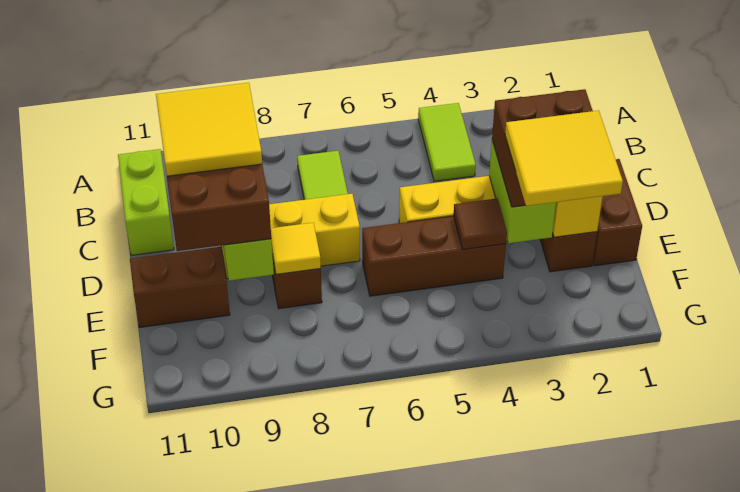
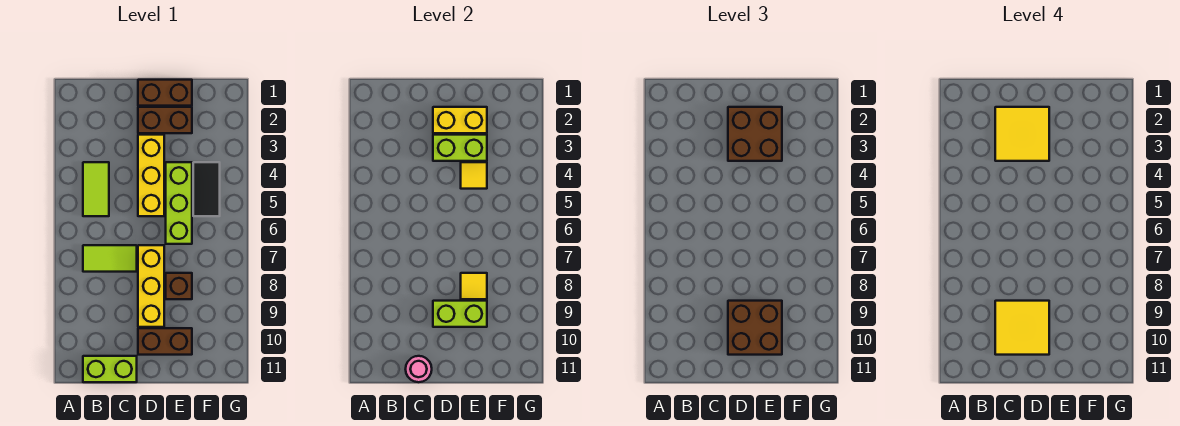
lime tile A4:B4 level 1 -> lime tile B4:B5 level 1
none -> pink round brick C11 level 2
yellow tile E2:F3 level 4 -> yellow tile C2:D3 level 4
brown brick E4:E6 level 1 -> lime brick E4:E6 level 1
brown tile E4 level 2 -> yellow tile E4 level 2
brown brick E10:E11 level 1 -> brown brick D10:E10 level 1
none -> black tile F4:F5 level 1

